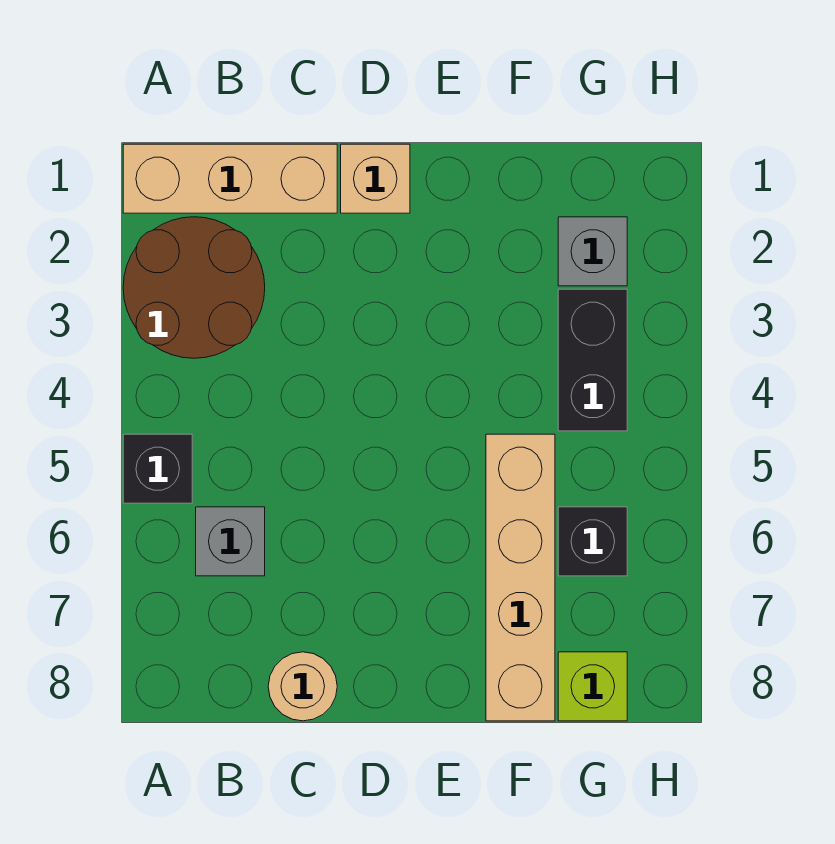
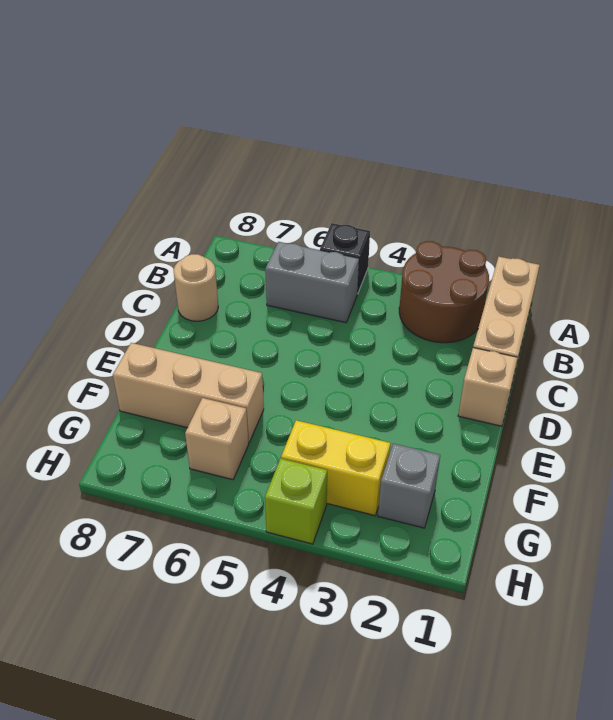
grey brick B6 level 1 -> grey brick B5:B6 level 1
tan brick F5:F8 level 1 -> tan brick F6:F8 level 1
black brick G3:G4 level 1 -> yellow brick G3:G4 level 1
black brick G6 level 1 -> tan brick G6 level 1
lime brick G8 level 1 -> lime brick H4 level 1

